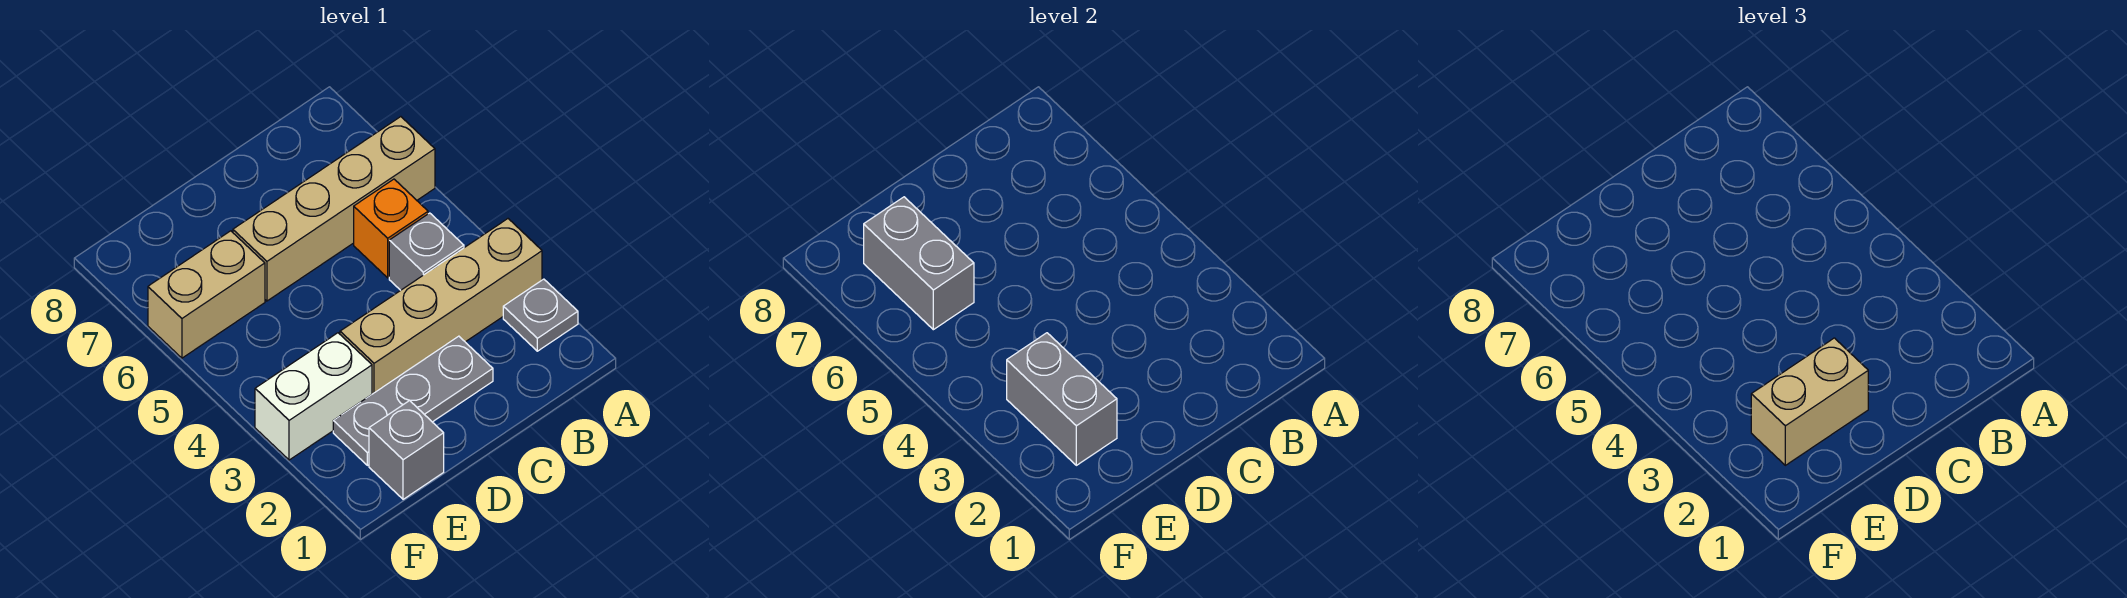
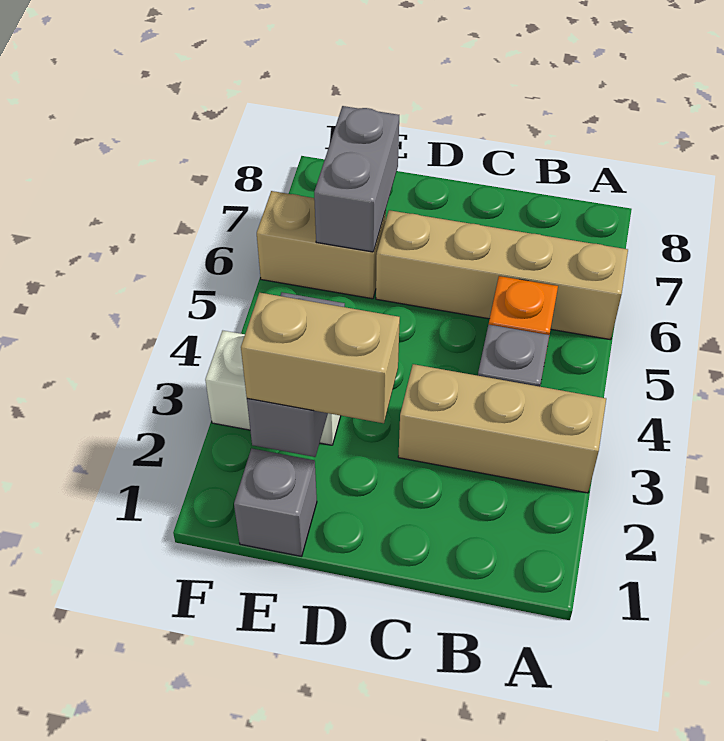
grey plate A2 level 1 -> none
tan brick A3:D3 level 1 -> tan brick A3:C3 level 1
grey plate C2:E2 level 1 -> none

